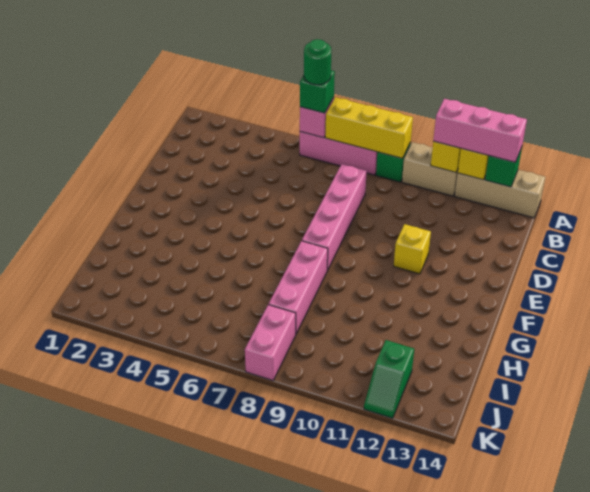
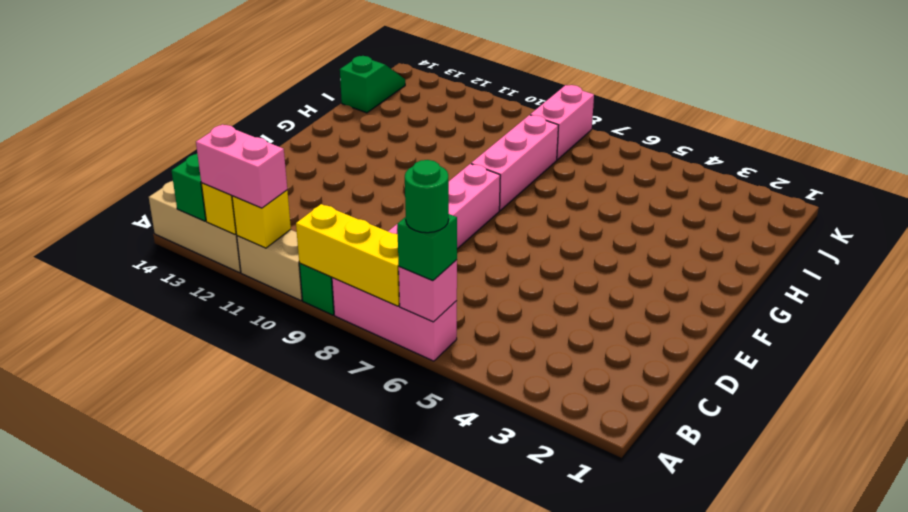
pink brick A11:A13 level 3 -> pink brick A11:A12 level 3
yellow brick E11 level 1 -> none
green slope J12:K12 level 1 top J -> green slope I14:J14 level 1 top I

